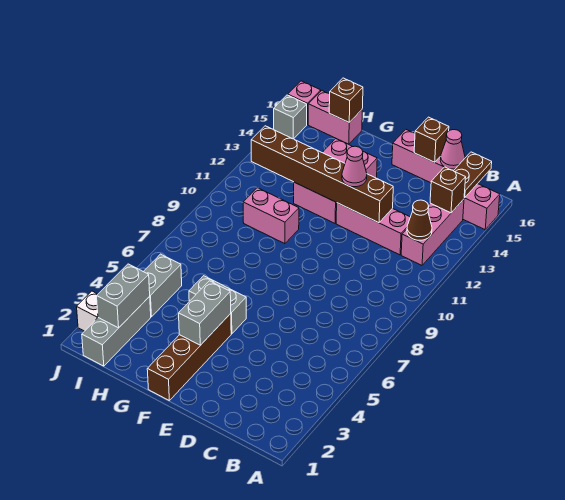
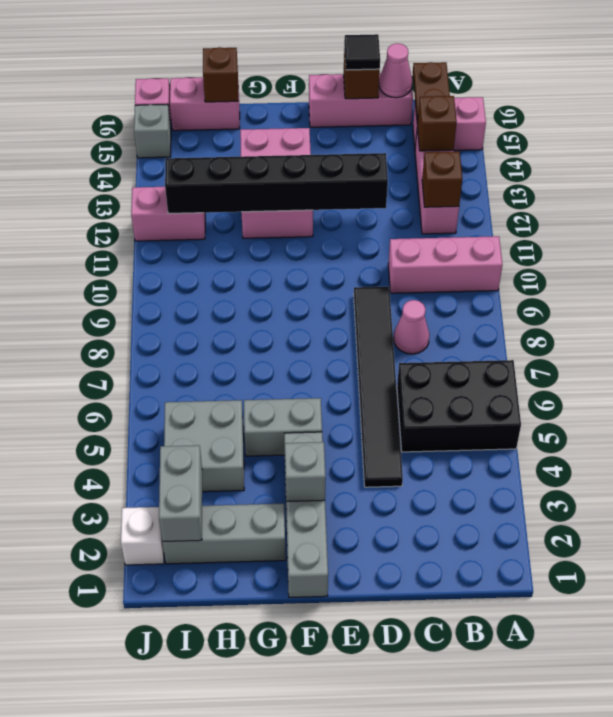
none -> black brick A5:C6 level 1
brown cone B12 level 2 -> brown brick B12 level 2
pink brick C12:E12 level 1 -> pink brick A10:C10 level 1
none -> black tile D4:D9 level 1
brown brick D12:I12 level 2 -> black brick D12:I12 level 2
none -> black tile D16 level 3
pink cone E12 level 3 -> pink cone C8 level 1
brown brick F1:F4 level 1 -> grey brick F1:F4 level 1
grey brick F3:F4 level 2 -> grey brick F3 level 2
pink brick G10:H10 level 1 -> pink brick I12:J12 level 1
grey brick I1:I3 level 1 -> grey brick G2:I2 level 1
grey brick I4:I5 level 1 -> grey brick H4:I5 level 1

